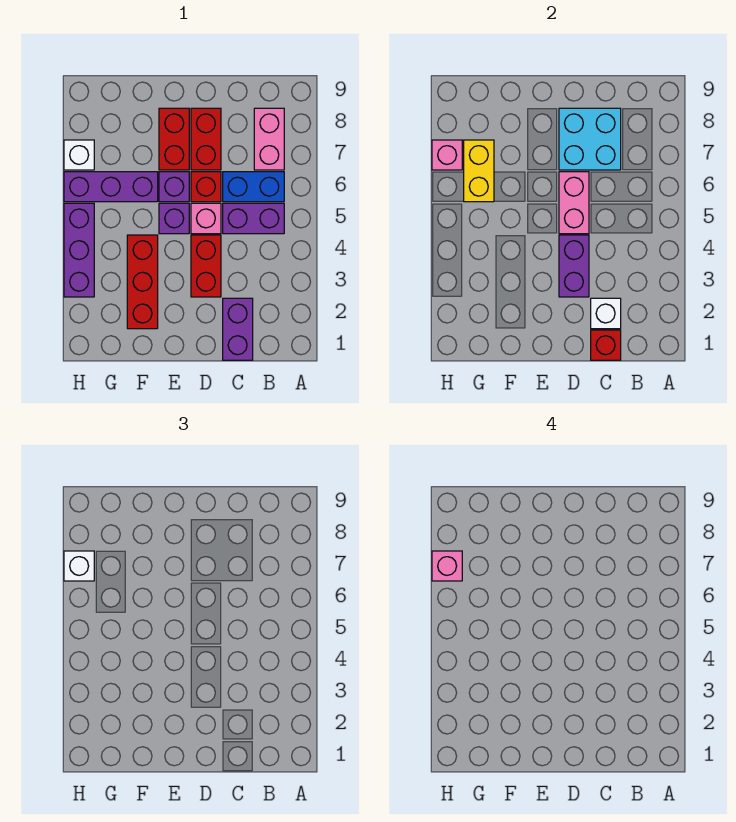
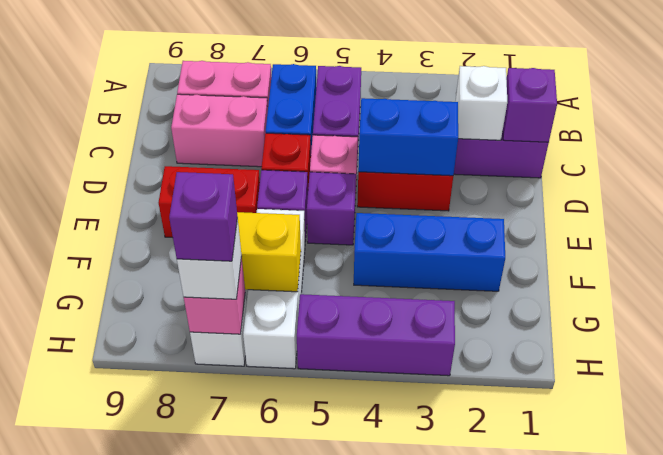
red brick C1 level 2 -> purple brick C1 level 2
cyan brick C7:D8 level 2 -> none
purple brick D3:D4 level 2 -> blue brick D3:D4 level 2
pink brick D5:D6 level 2 -> pink brick C7:C8 level 1
red brick D7:D8 level 1 -> none
red brick F2:F4 level 1 -> blue brick F2:F4 level 1
purple brick F6:H6 level 1 -> white brick F6:H6 level 1
pink brick H7 level 4 -> purple brick H7 level 4

